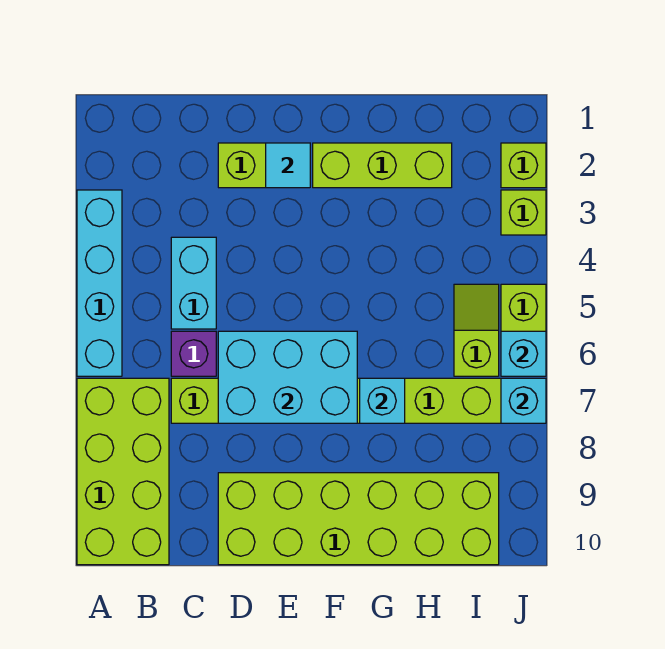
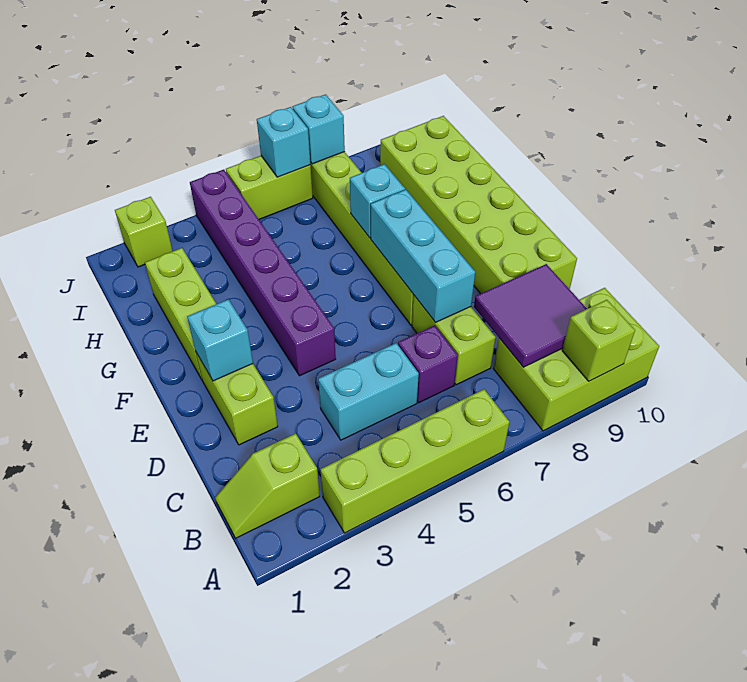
cyan brick A3:A6 level 1 -> lime brick A3:A6 level 1
lime brick A7:B10 level 1 -> lime brick A8:B10 level 1
none -> purple tile B8:C9 level 2
cyan brick D6:F7 level 2 -> cyan brick D7:F7 level 2
cyan tile E2 level 2 -> cyan brick E2 level 2
none -> purple brick E4:J4 level 1
lime slope I5:I6 level 1 top 6 -> lime slope B1:B2 level 1 top 2
lime brick J3 level 1 -> lime brick A9 level 2

